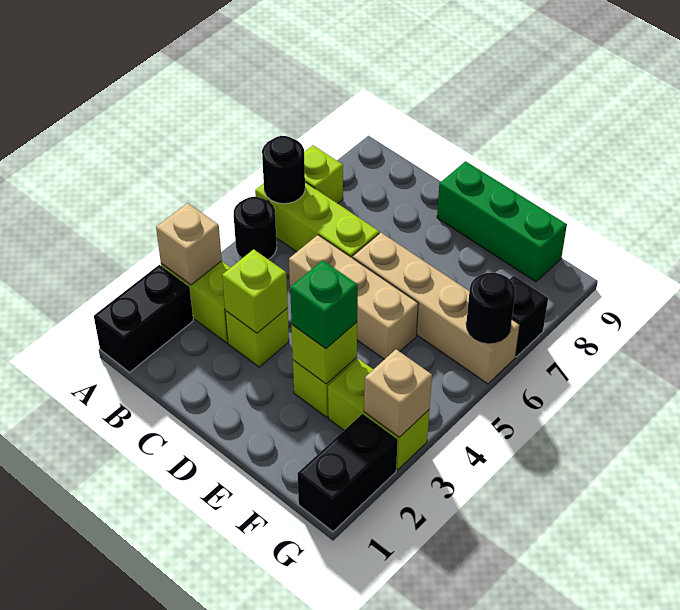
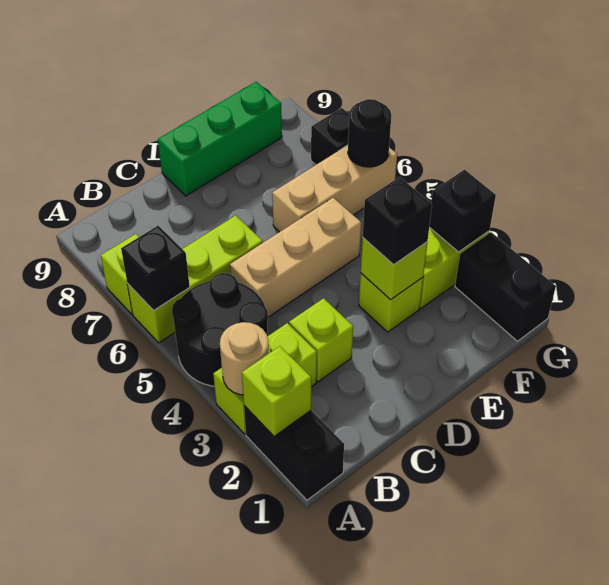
tan brick A3 level 2 -> tan round brick A3 level 2
black round brick A5 level 1 -> black round brick A4:B5 level 1
black round brick A6 level 2 -> black brick A6 level 2
lime brick C3 level 2 -> lime brick A2 level 2
tan brick D6:G6 level 1 -> tan brick E6:G6 level 1
green brick E3 level 3 -> black brick E3 level 3
tan brick G3 level 2 -> black brick G3 level 2

